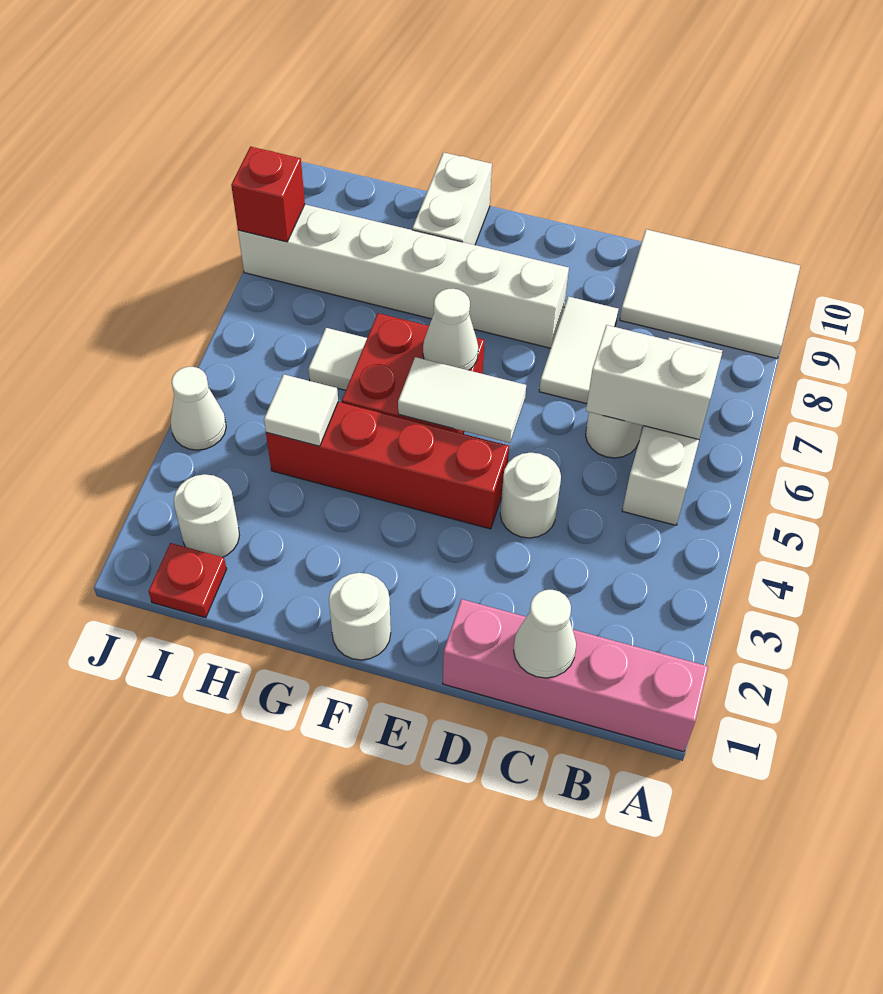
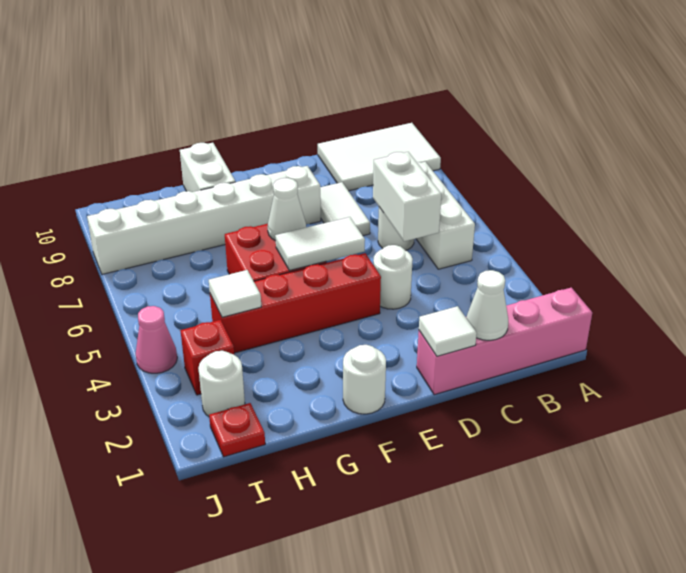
white brick B6:C6 level 2 -> white brick C5:C6 level 2
white tile H6 level 1 -> white tile D1 level 2
white cone J4 level 1 -> pink cone J4 level 1
red brick J8 level 2 -> red brick I3 level 1

